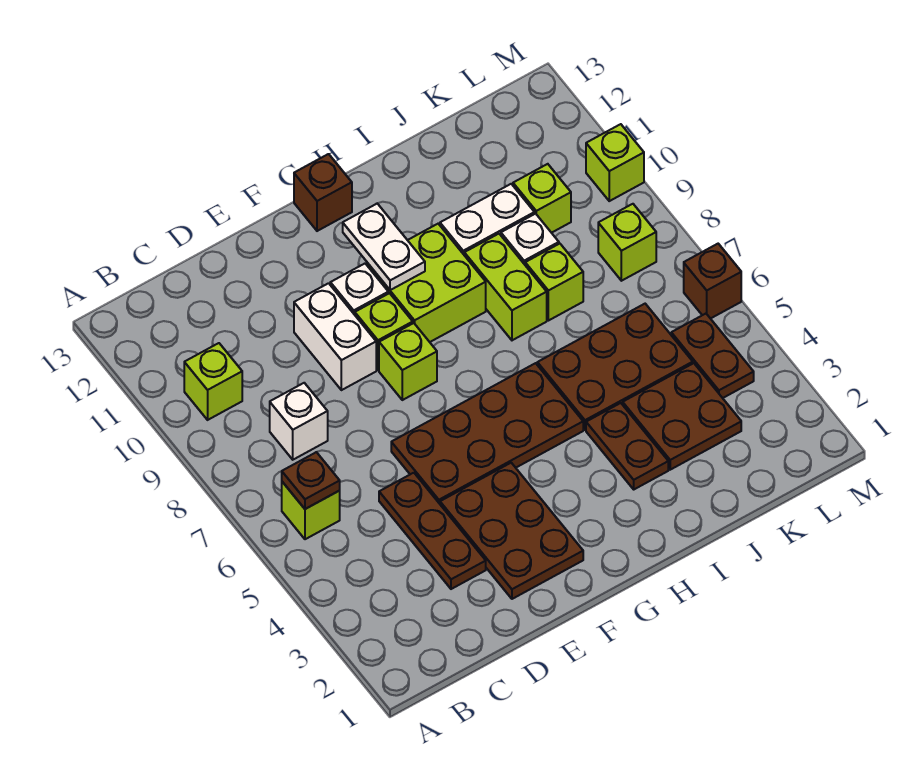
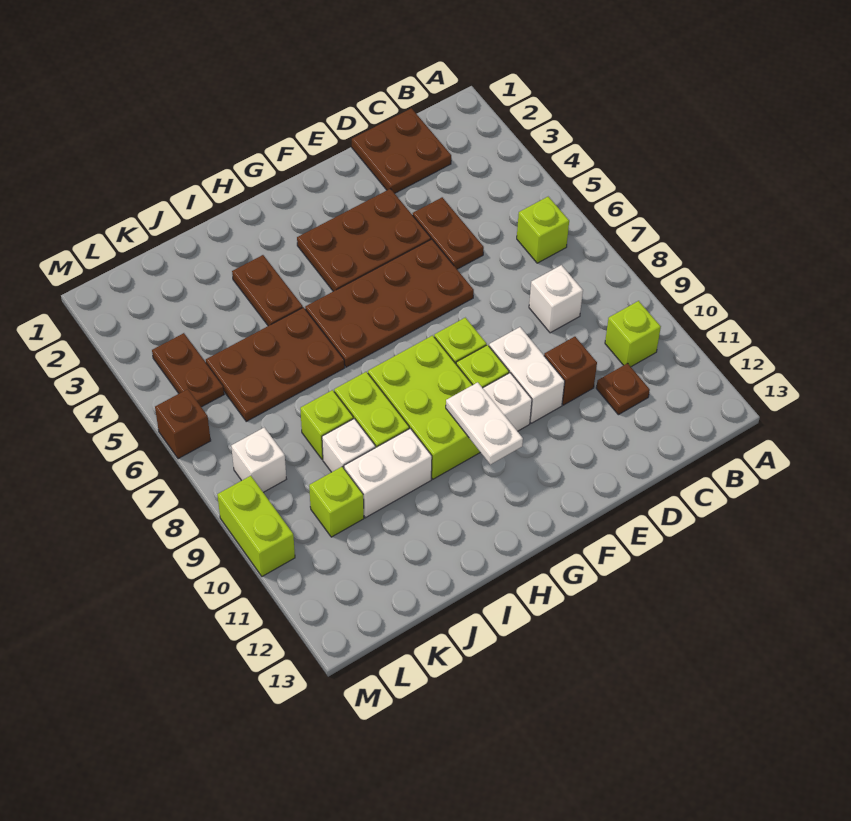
brown plate B6 level 2 -> brown plate C11 level 1
brown plate D3:D5 level 1 -> brown plate D4:D5 level 1
brown plate E2:F4 level 1 -> brown plate E3:G4 level 1
lime brick G9:H10 level 1 -> lime brick G8:H10 level 1
brown brick G13 level 1 -> brown brick D10 level 1
brown plate J3:K4 level 1 -> brown plate C1:D2 level 1
lime brick L8 level 1 -> white brick L8 level 1
lime brick M10 level 1 -> lime brick M9:M10 level 1

